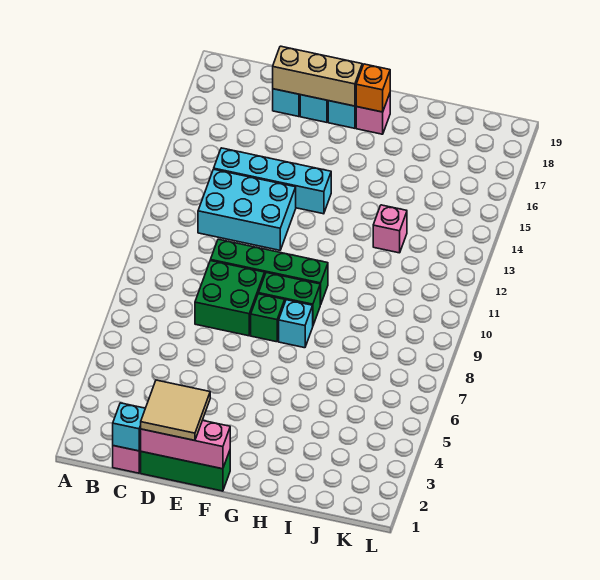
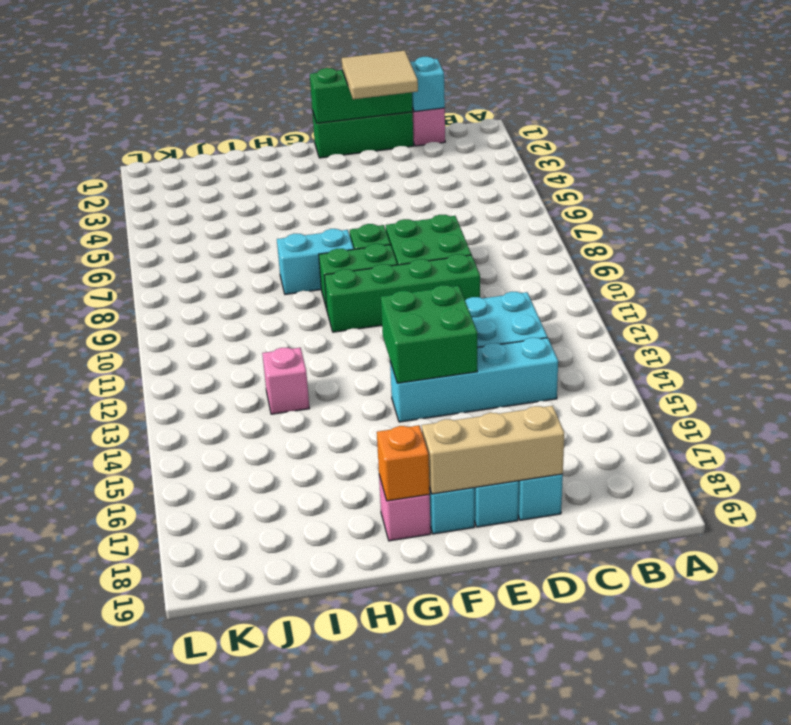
pink brick D1:F1 level 2 -> green brick D1:F1 level 2
none -> green brick E13:F14 level 2
cyan brick G8 level 1 -> cyan brick G8:H8 level 1

